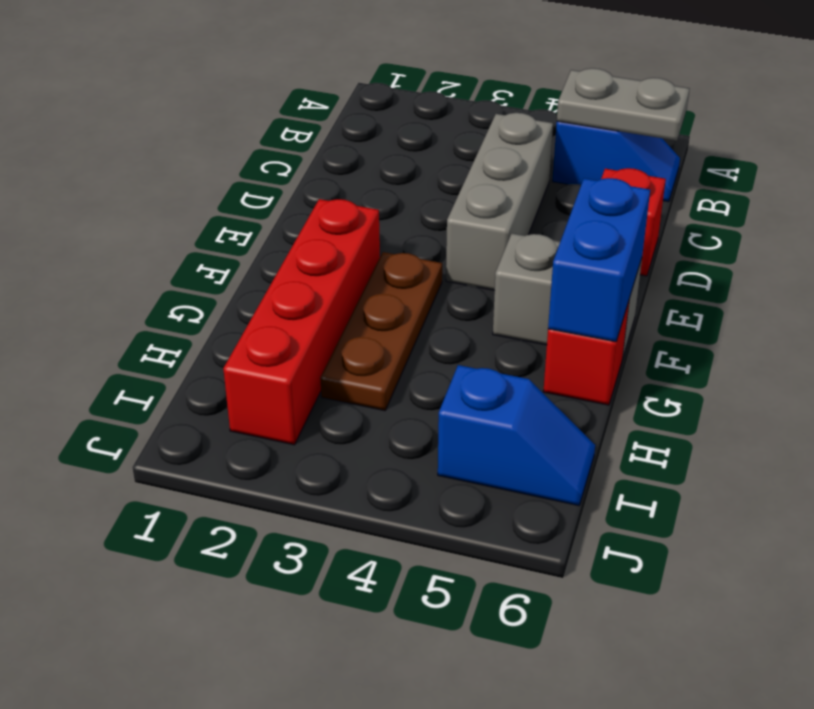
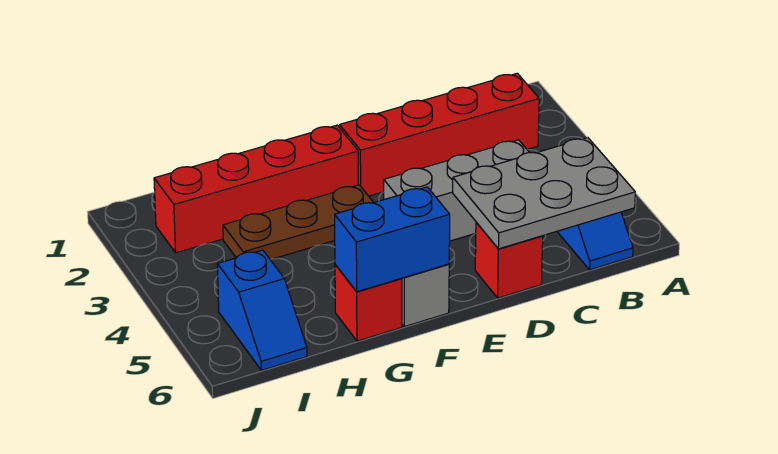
none -> red brick B2:E2 level 1
grey plate B5:B6 level 2 -> grey plate B5:D6 level 2

